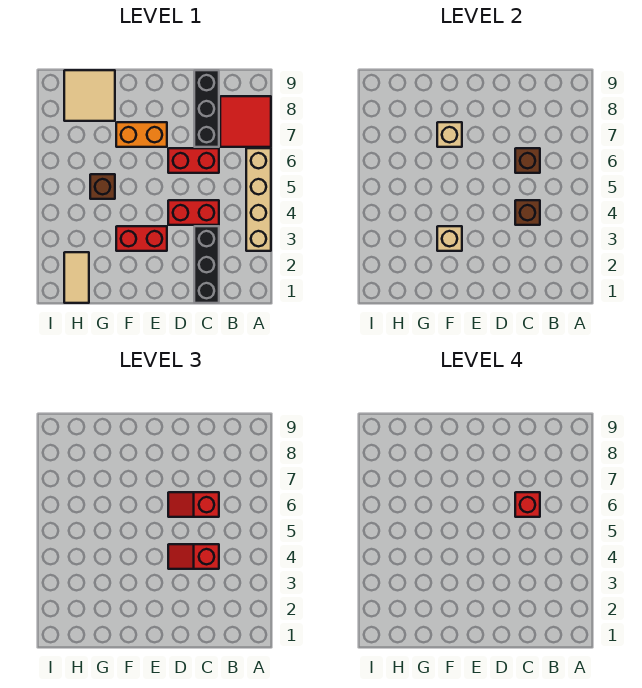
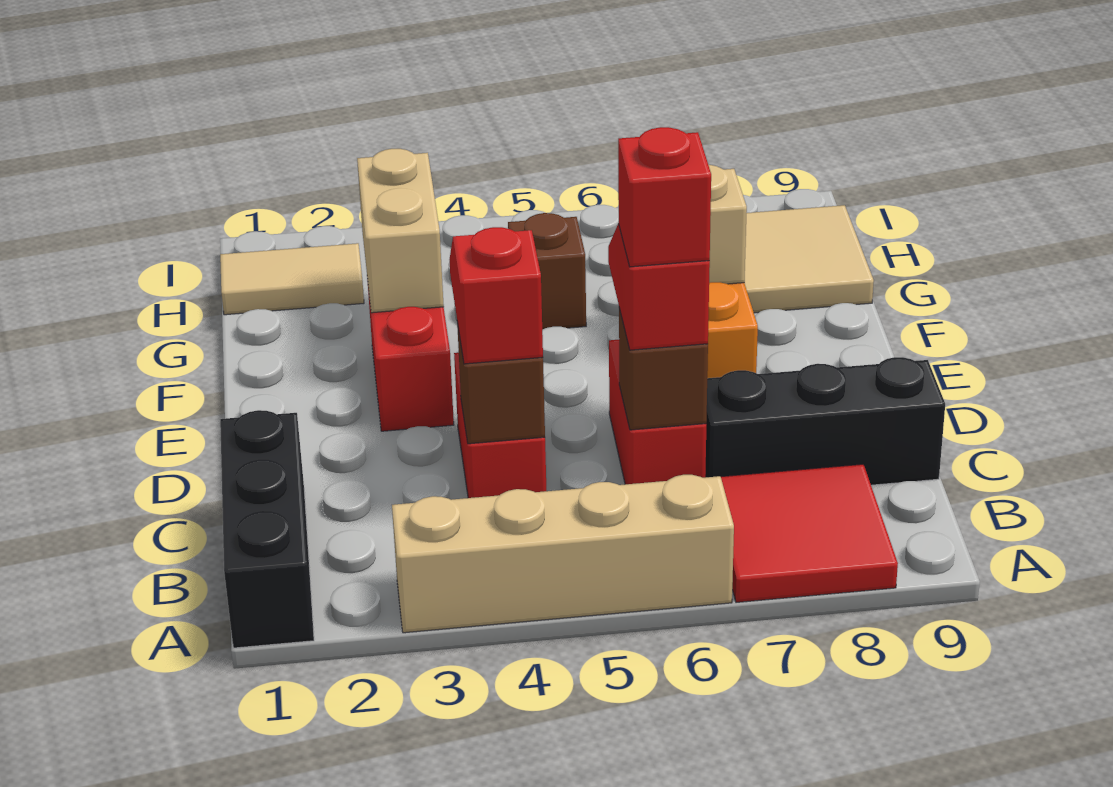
black brick C1:C3 level 1 -> black brick A1:C1 level 1
tan brick F3 level 2 -> tan brick F3:G3 level 2

